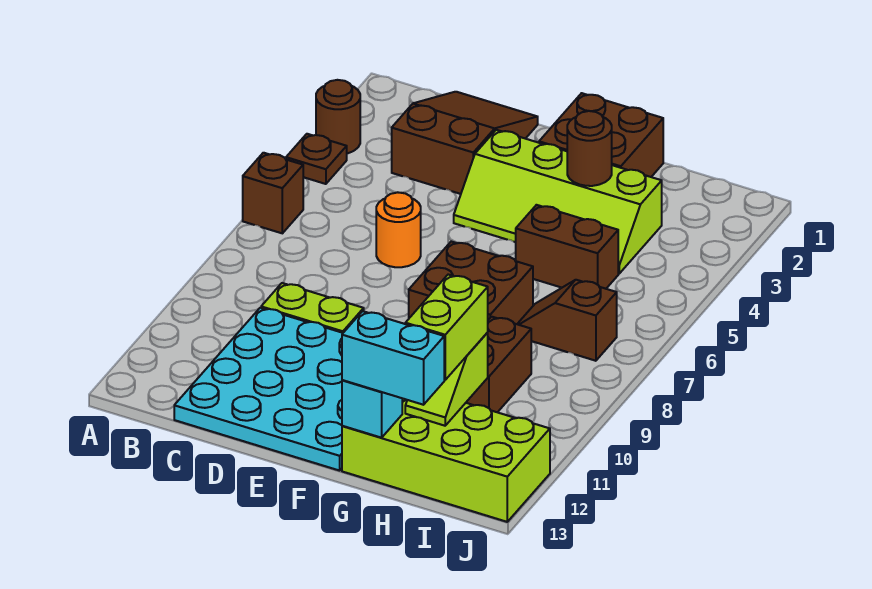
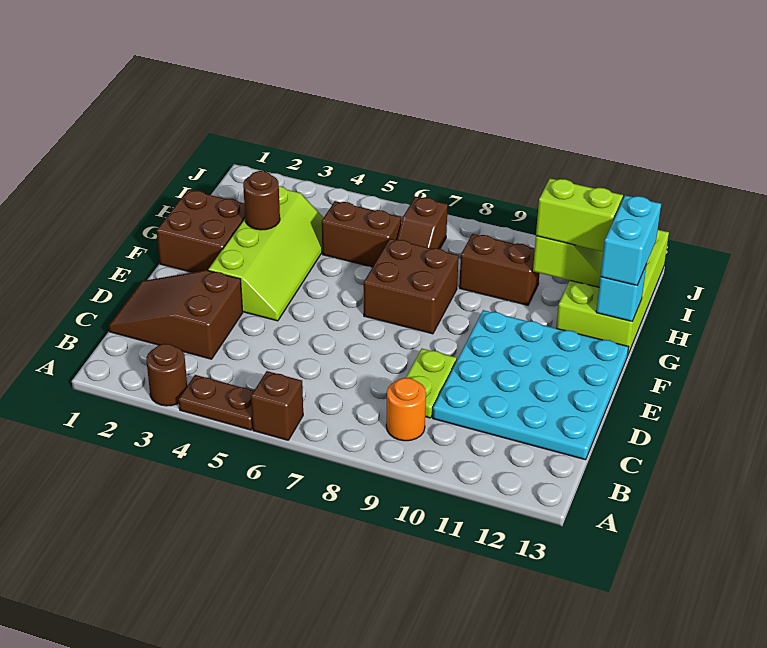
brown plate A4 level 1 -> brown plate A4:A5 level 1
orange round brick D6 level 1 -> orange round brick B9 level 1
brown brick G5:H5 level 1 -> brown brick H5:H6 level 1

